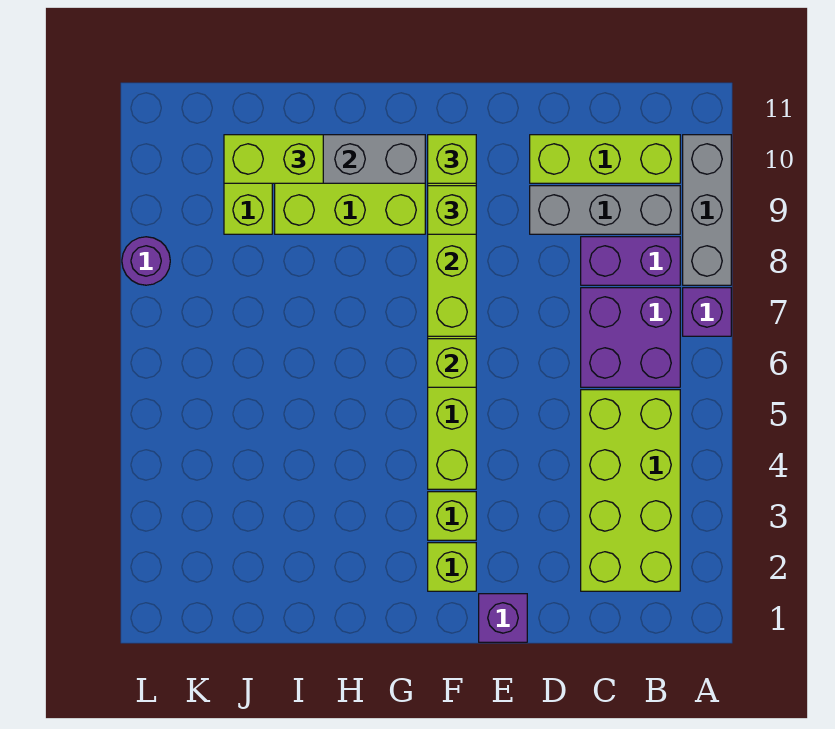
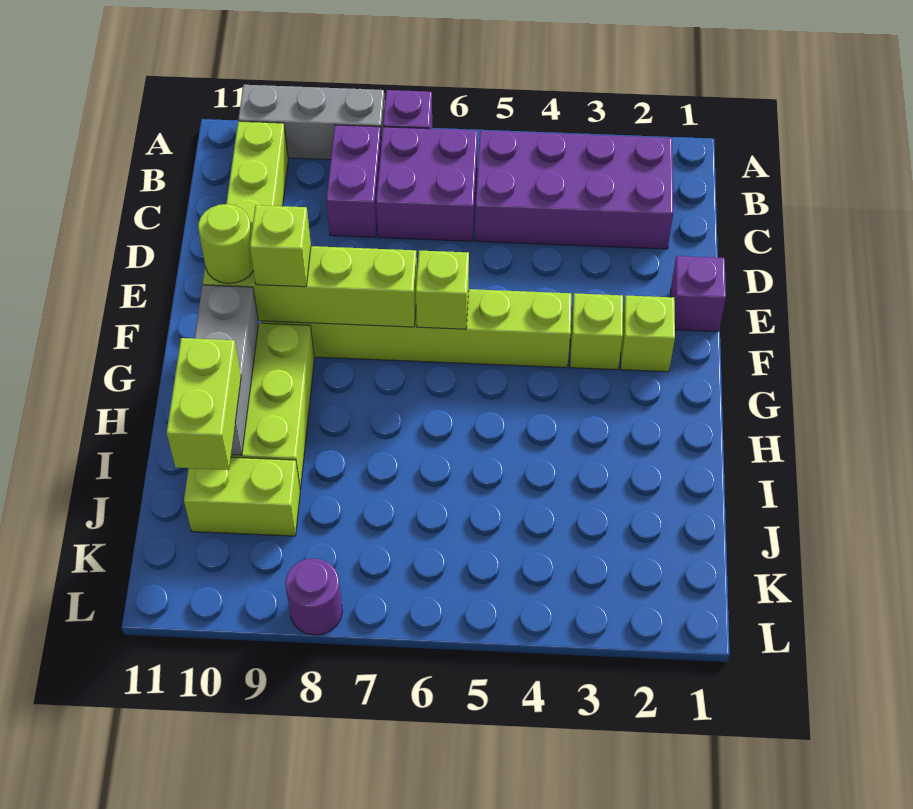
lime brick B2:C5 level 1 -> purple brick B2:C5 level 1
grey brick B9:D9 level 1 -> none
lime brick F10 level 3 -> lime round brick F10 level 3

